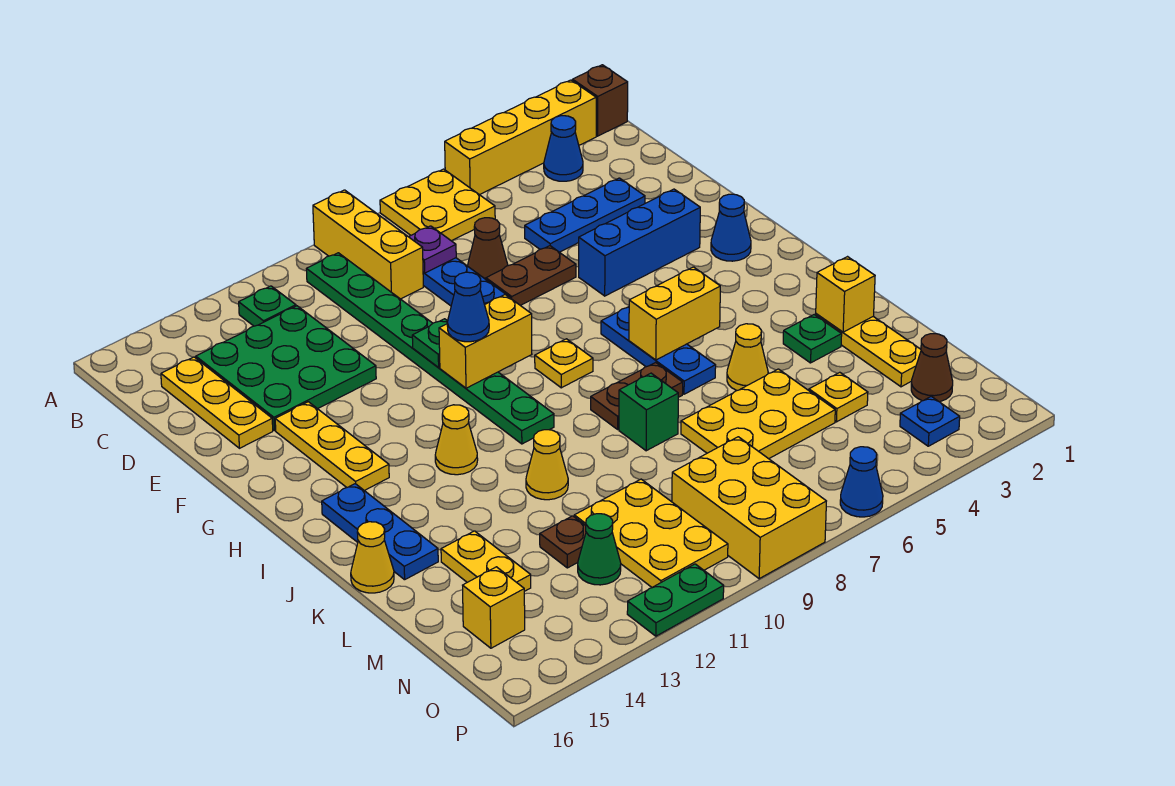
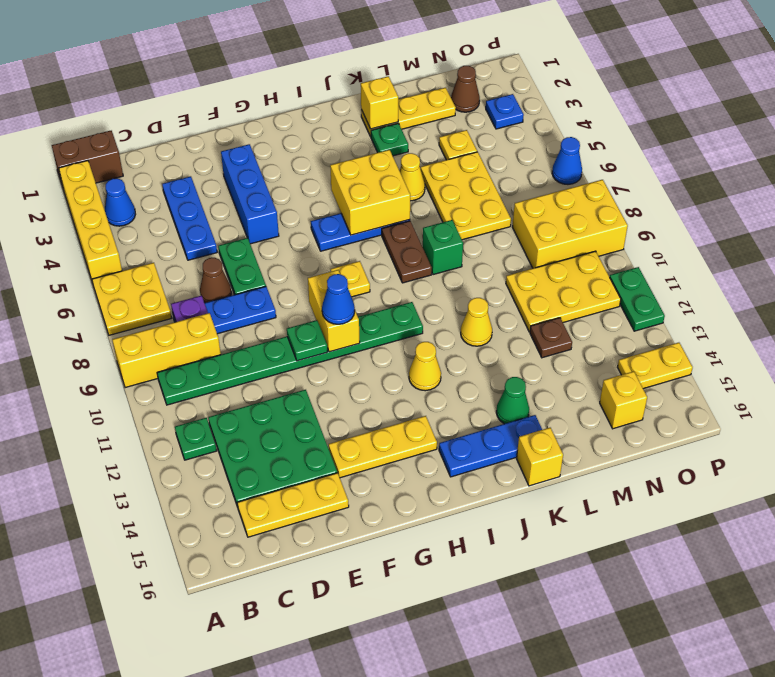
brown brick A1 level 1 -> brown brick A1:B1 level 1
brown plate E6:E7 level 1 -> green plate E6:E7 level 1
blue cone G2 level 1 -> none
yellow brick I5:I6 level 2 -> yellow brick I5:J6 level 2
yellow cone K16 level 1 -> yellow brick K16 level 1
yellow plate L14:M14 level 1 -> yellow plate O14:P14 level 1
green cone N12 level 1 -> green cone K14 level 1

